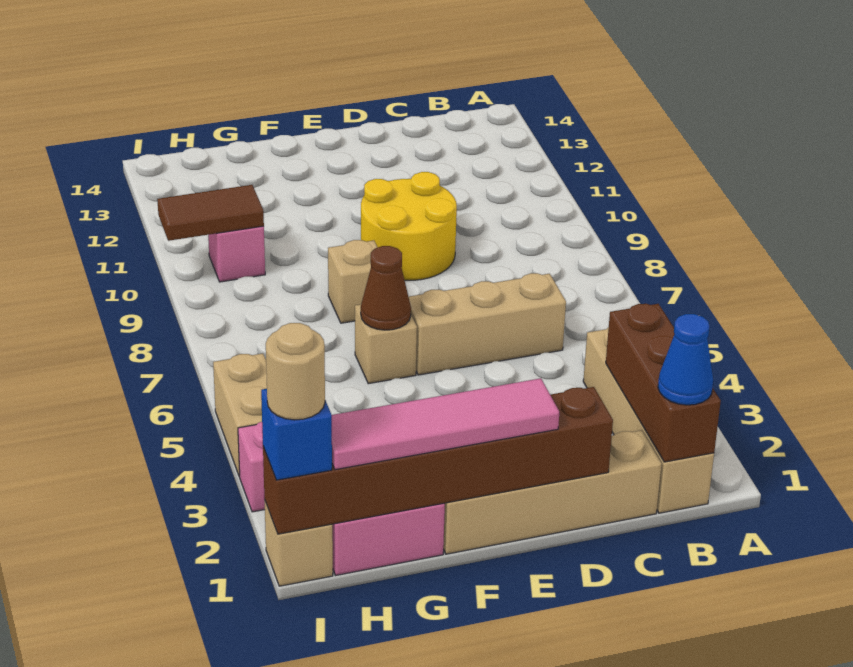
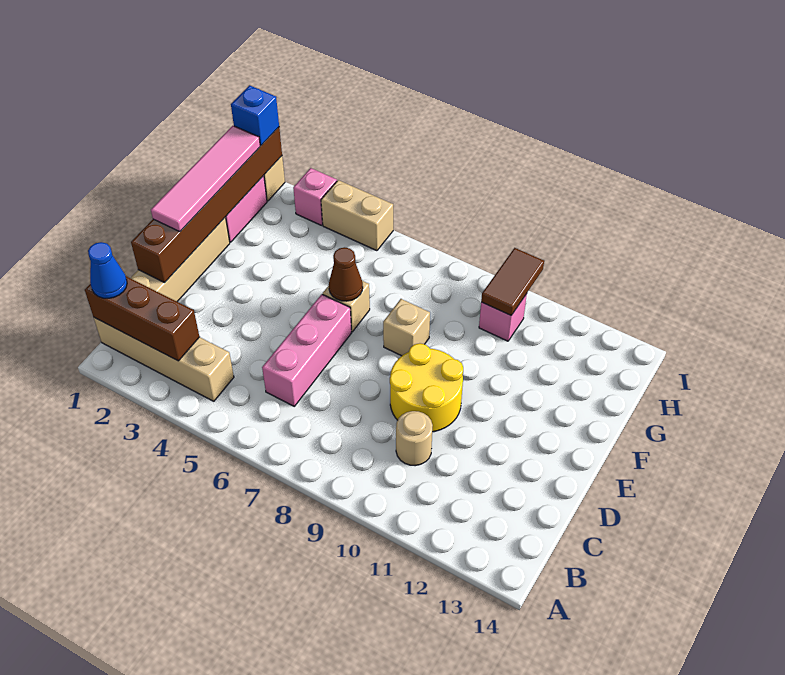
tan brick C6:E6 level 1 -> pink brick C6:E6 level 1
tan round brick I1 level 4 -> tan round brick C10 level 1

